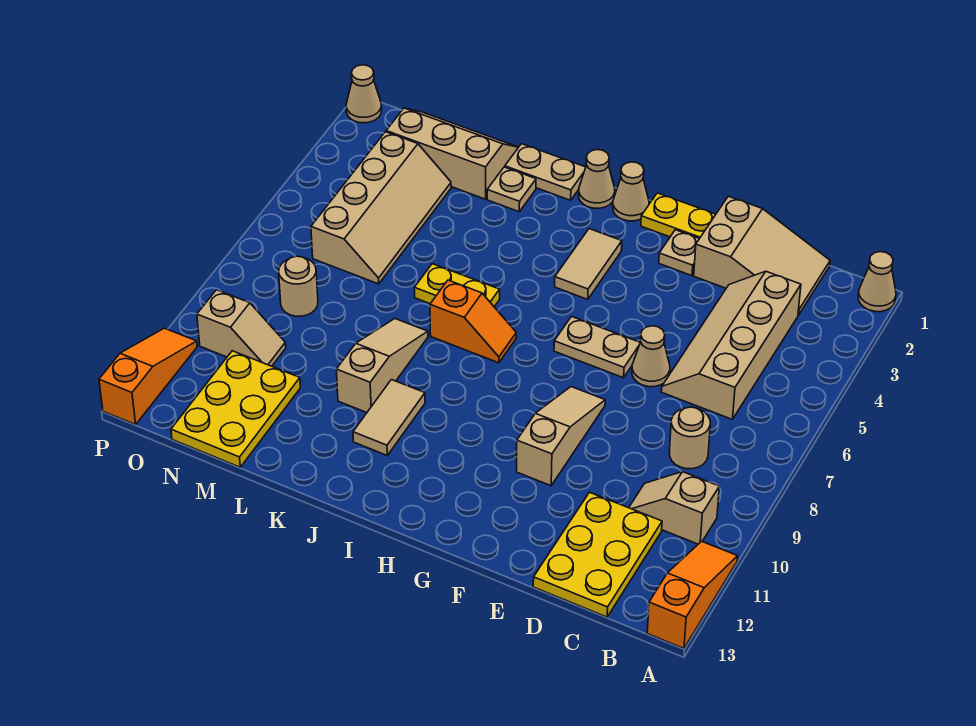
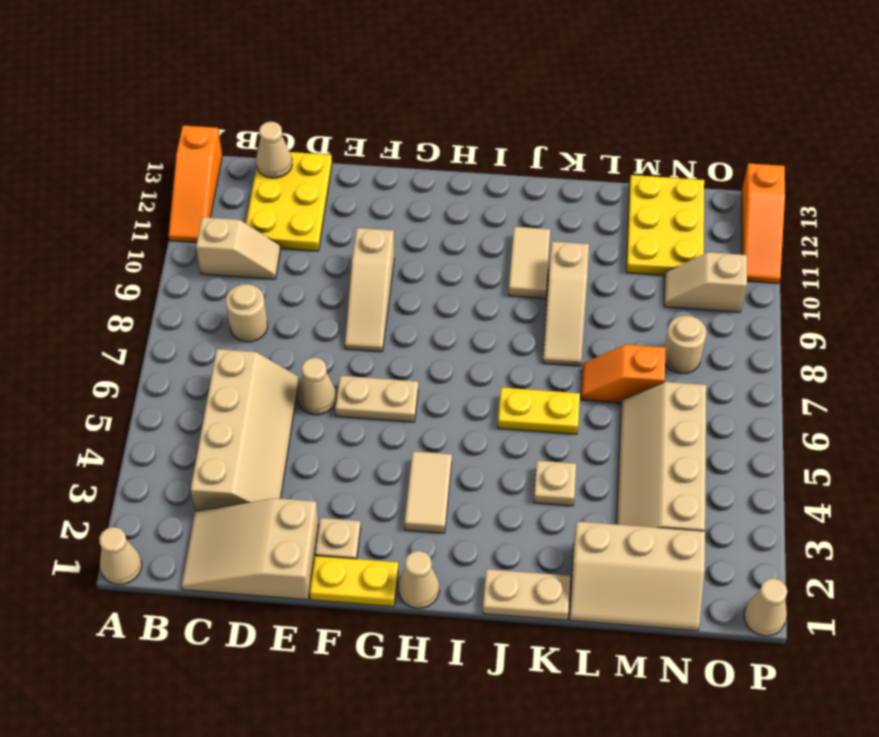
tan cone I1 level 1 -> tan cone C13 level 2
orange slope I7:J7 level 1 top J -> orange slope L7:M7 level 1 top M
tan plate K2 level 1 -> tan plate K4 level 1

